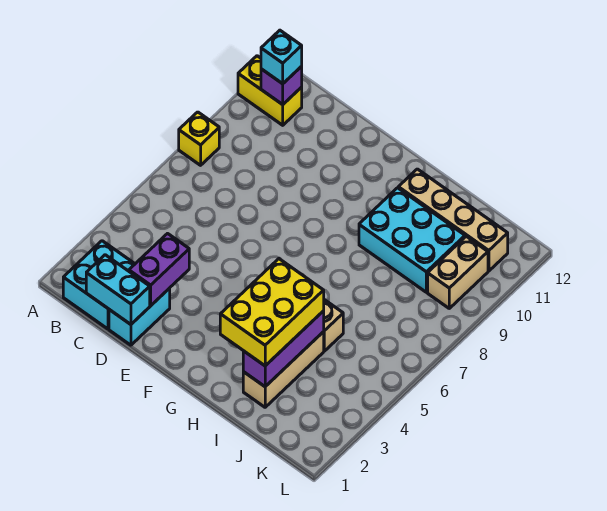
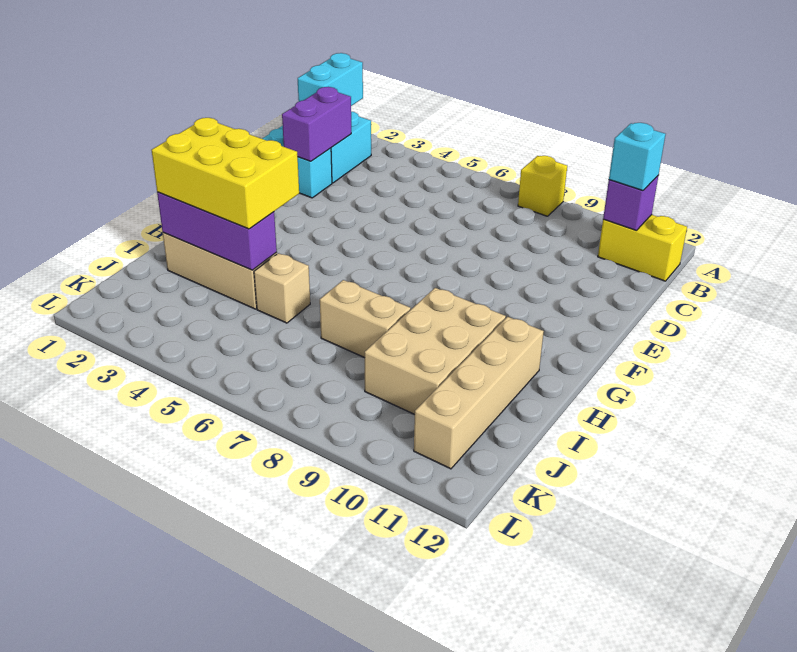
yellow brick A11:B11 level 1 -> yellow brick B11:B12 level 1
cyan brick C1:D1 level 2 -> cyan brick A1:B1 level 2
purple brick D2:D3 level 2 -> purple brick C2:D2 level 2
cyan brick H9:J10 level 1 -> tan brick H9:J10 level 1
tan brick K9:K10 level 1 -> tan brick I7:I8 level 1

